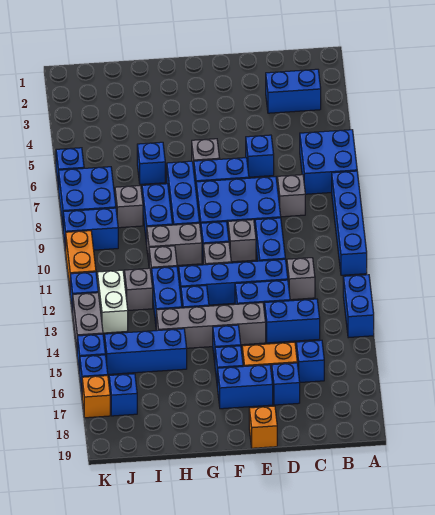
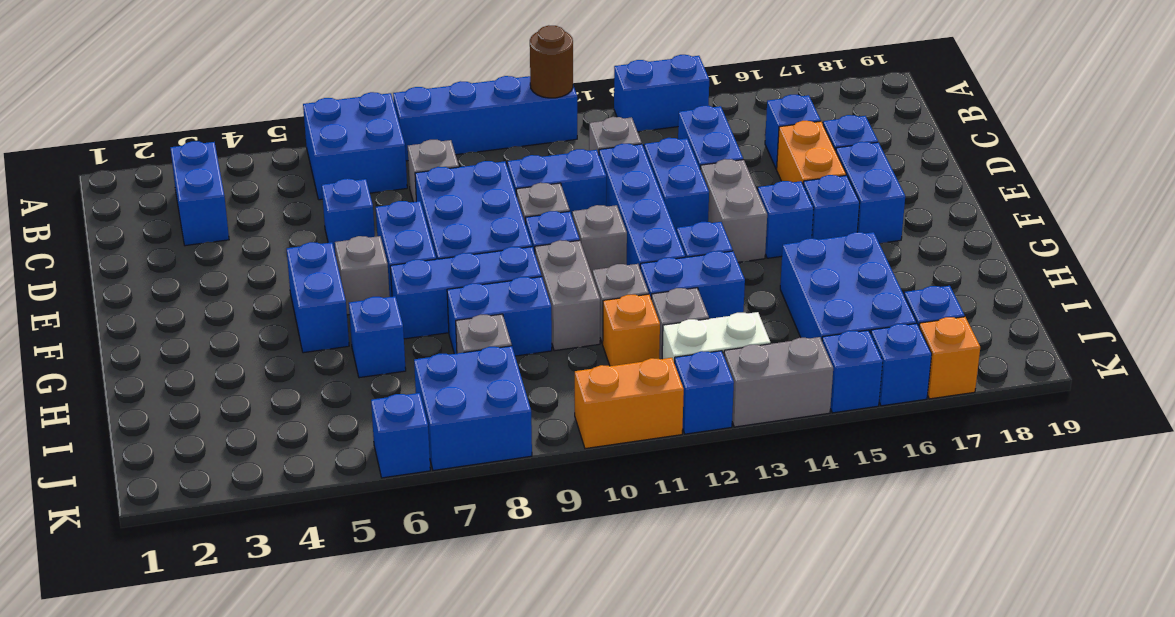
none -> brown round brick A11 level 2
grey brick E14:H14 level 1 -> grey brick E14:F14 level 1
orange brick E19 level 1 -> orange brick I11 level 1
blue brick H15:J15 level 1 -> blue brick H15:J16 level 1
blue brick J9:K9 level 1 -> blue brick F5:G5 level 1

